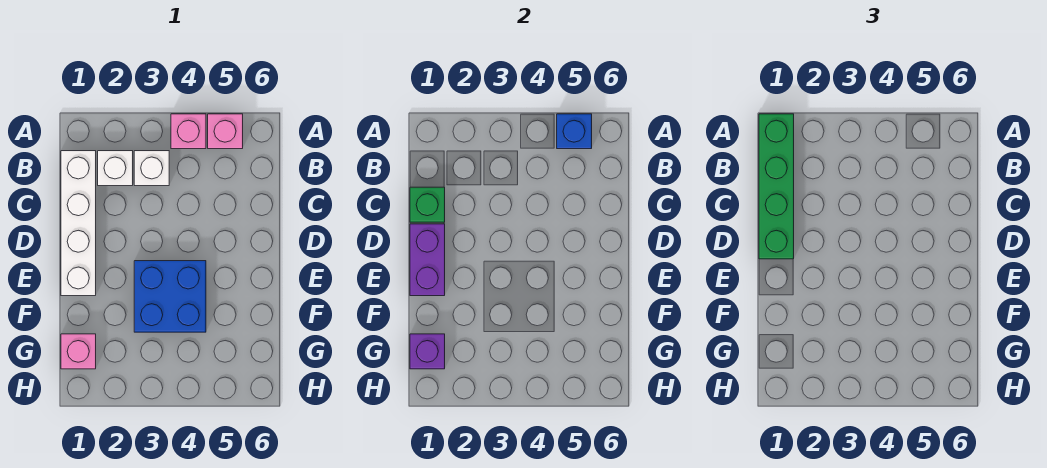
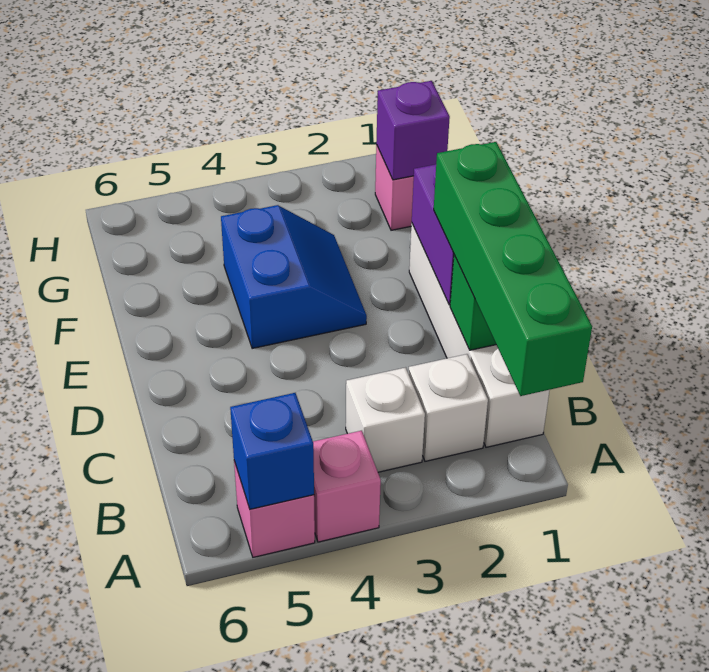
blue brick E3:F4 level 1 -> blue slope E3:F4 level 1 top 4

